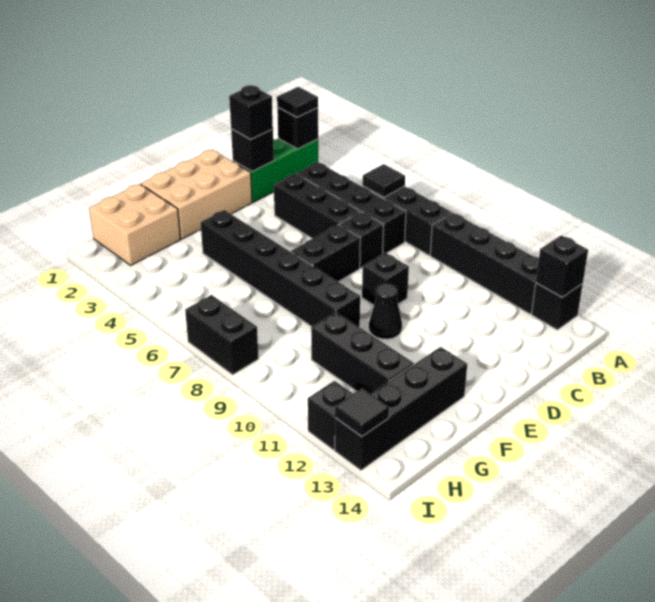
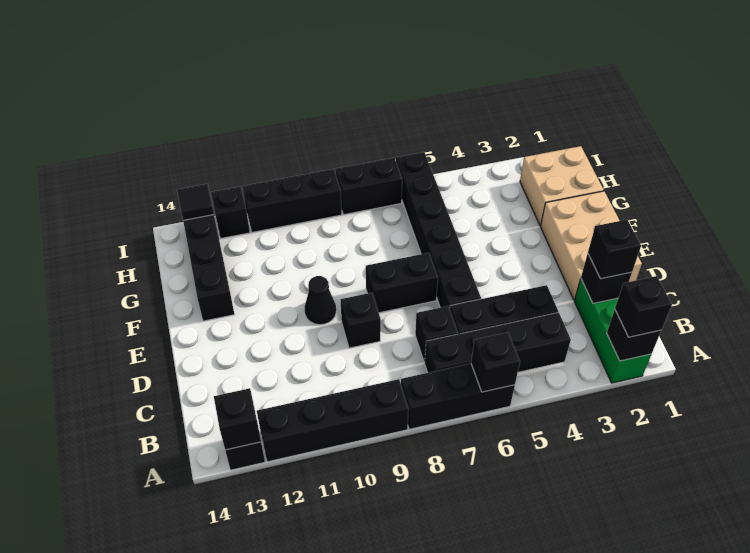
black tile A2 level 3 -> black brick A2 level 3
black tile A6 level 2 -> black brick A6 level 2
black brick D7:E7 level 1 -> black brick E7:E8 level 1
black brick F4:F9 level 1 -> black brick D6:I6 level 1
black brick G10:G12 level 1 -> black brick I9:I11 level 1

